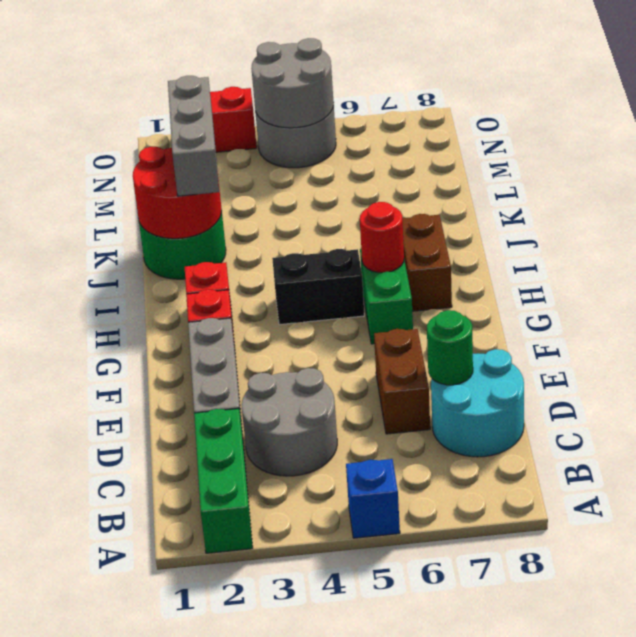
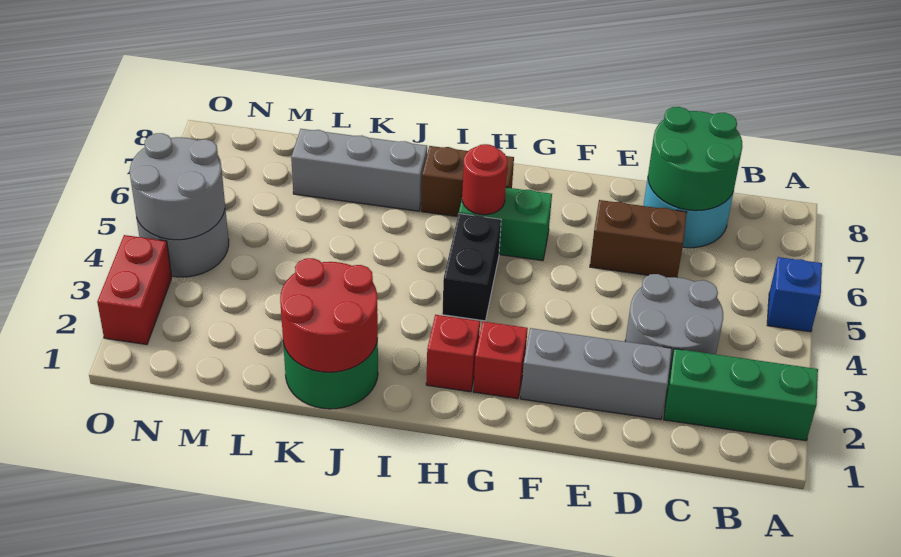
green round brick D7 level 2 -> green round brick C7:D8 level 2
grey brick J2:L2 level 3 -> grey brick J7:L7 level 1

